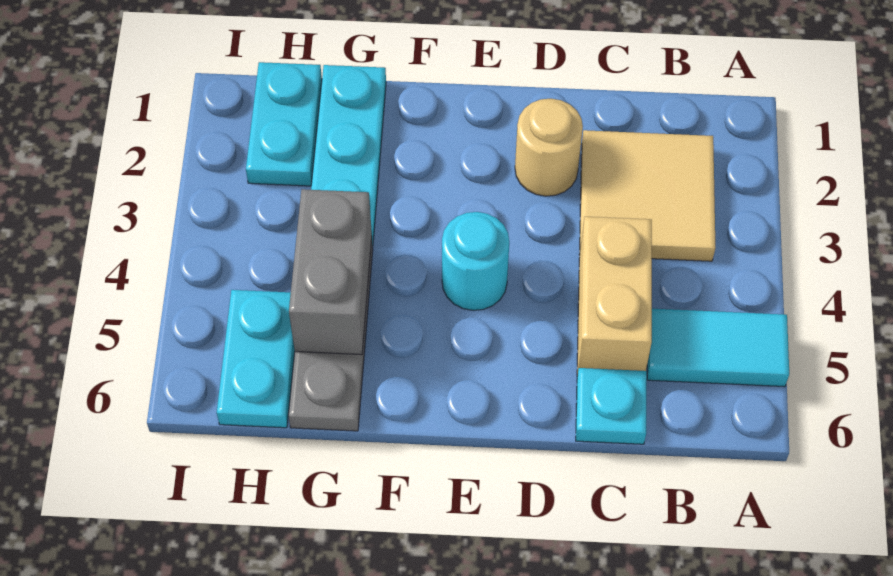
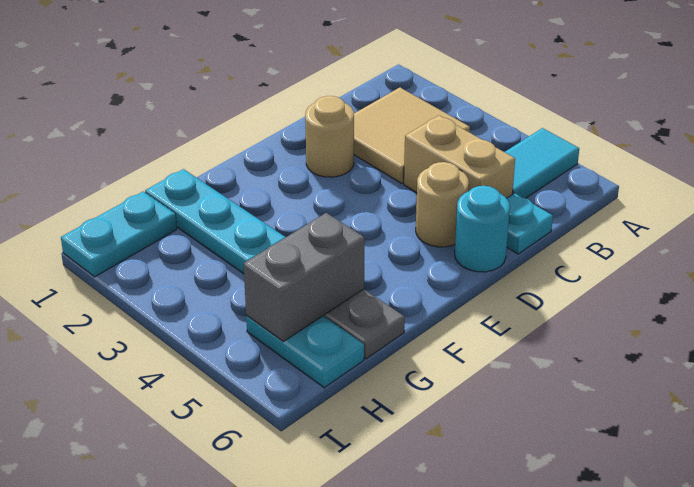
none -> tan round brick D5 level 1
cyan round brick E4 level 1 -> cyan round brick D6 level 1
grey brick G4:G5 level 2 -> grey brick G5:H5 level 2
cyan plate H1:H2 level 1 -> cyan plate H1:I1 level 1

